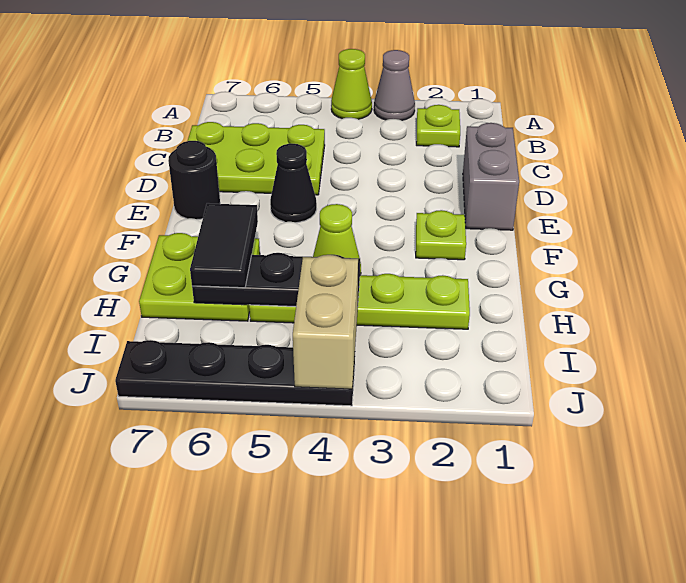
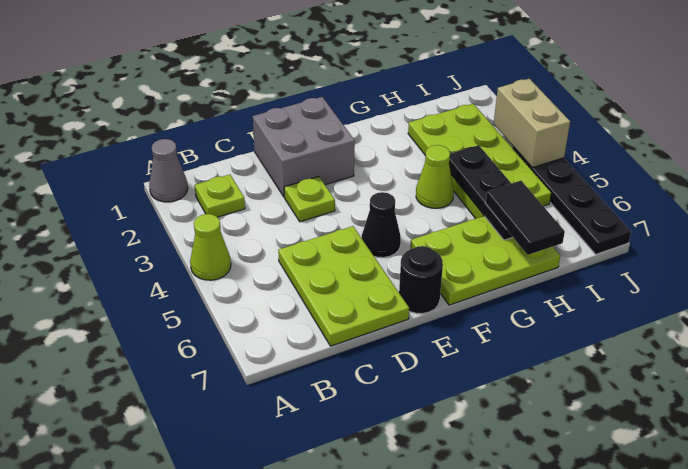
grey cone A3 level 1 -> grey cone A1 level 1
grey brick D1:E1 level 1 -> grey brick D1:E2 level 1
lime plate F2 level 1 -> lime plate D3 level 1
lime plate G6:H7 level 1 -> lime plate F6:H7 level 1
black tile G6:H6 level 3 -> black tile H6:H7 level 3
lime plate H2:H5 level 1 -> lime plate H2:I5 level 1
tan brick I4:J4 level 2 -> tan brick J3:J4 level 2

